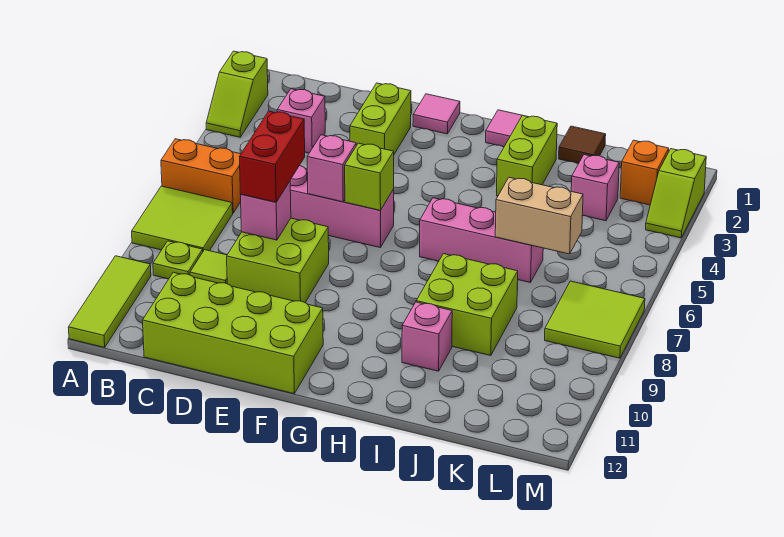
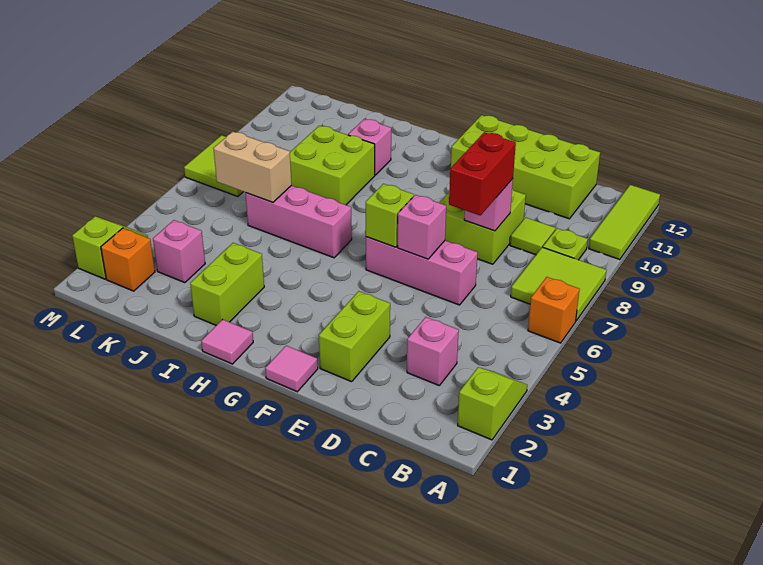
orange brick A6:B6 level 1 -> orange brick A6 level 1
brown tile J1 level 1 -> none

